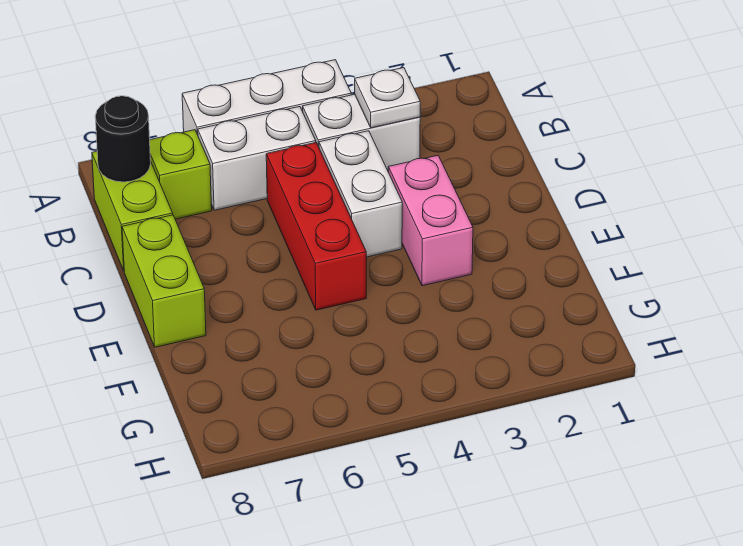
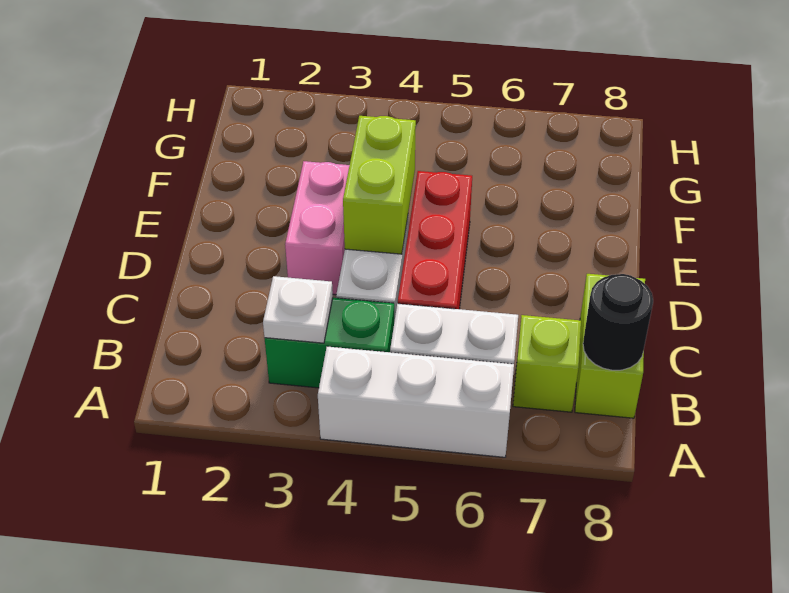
white brick B3:B4 level 1 -> green brick B3:B4 level 1
lime brick D8:E8 level 1 -> lime brick D4:E4 level 2

